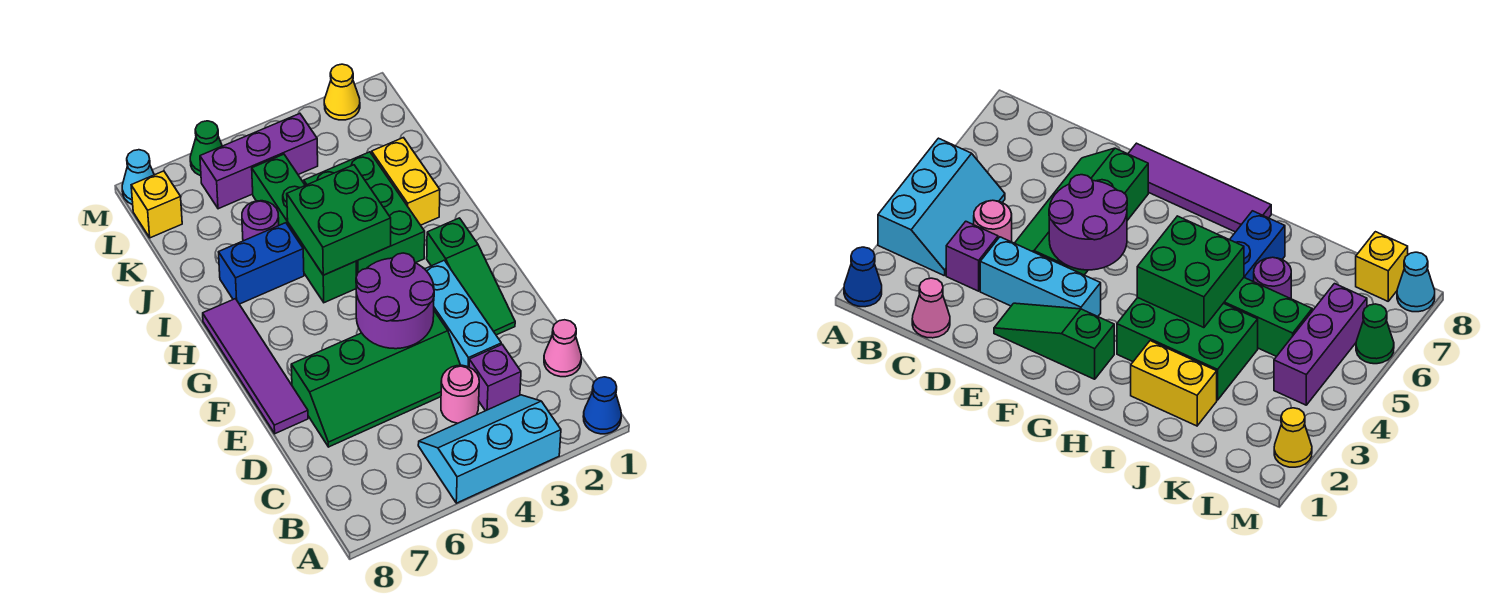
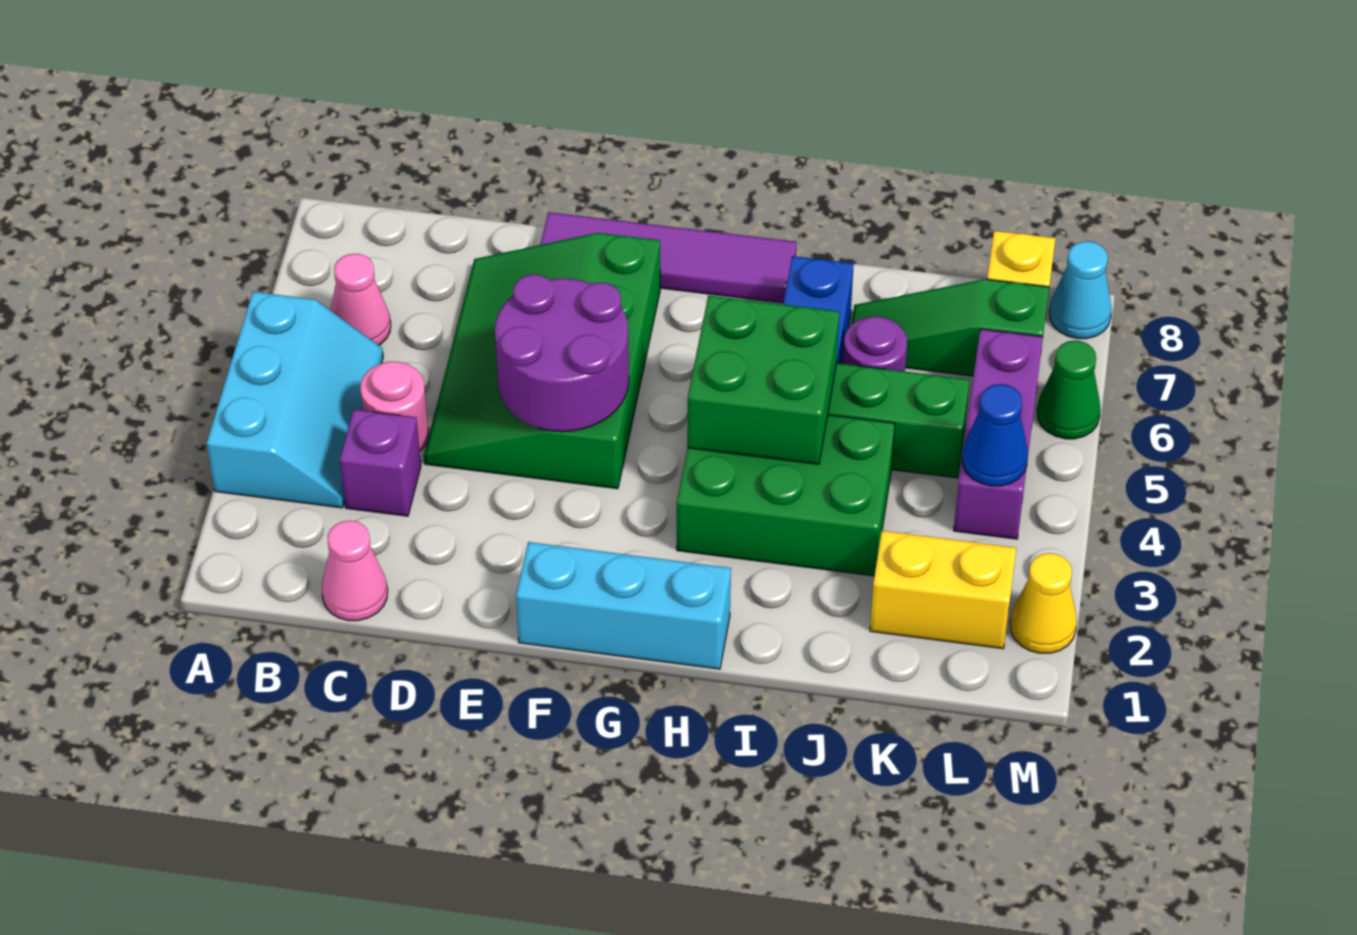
blue cone A1 level 1 -> blue cone L4 level 2
none -> pink cone B6 level 1
cyan brick D3:F3 level 1 -> cyan brick F1:H1 level 1
green slope D4:E7 level 1 top E -> green slope D4:F7 level 1 top F
green slope E2:G2 level 1 top G -> green slope J7:L7 level 1 top L
yellow brick I2:J2 level 1 -> yellow brick K2:L2 level 1

